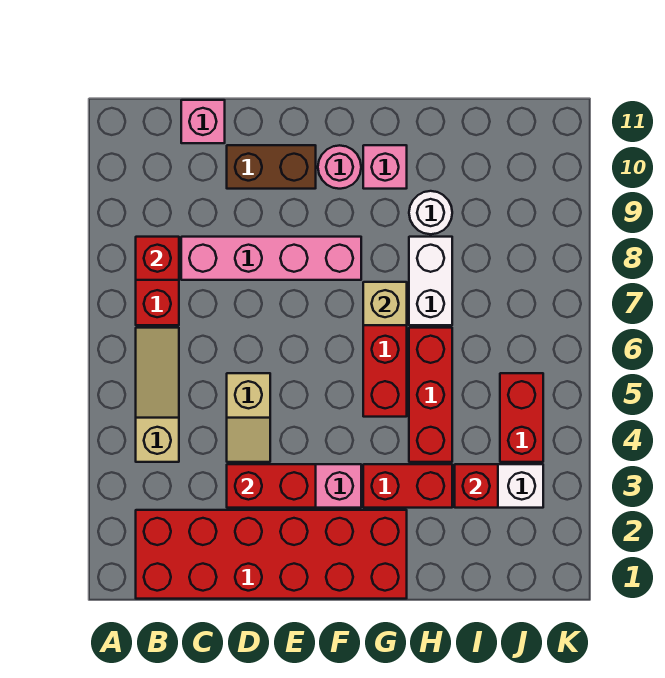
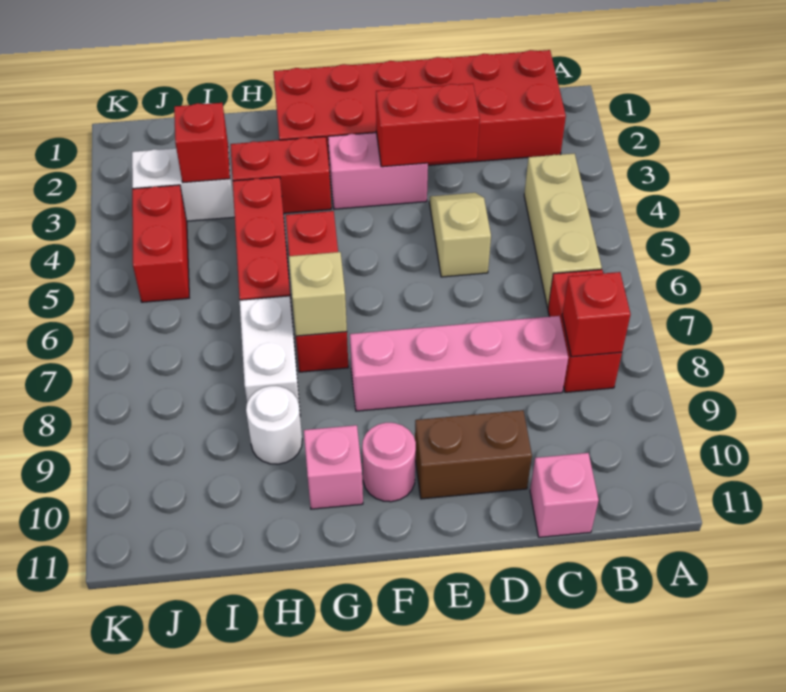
tan slope B4:B6 level 1 top 4 -> tan brick B4:B6 level 1

